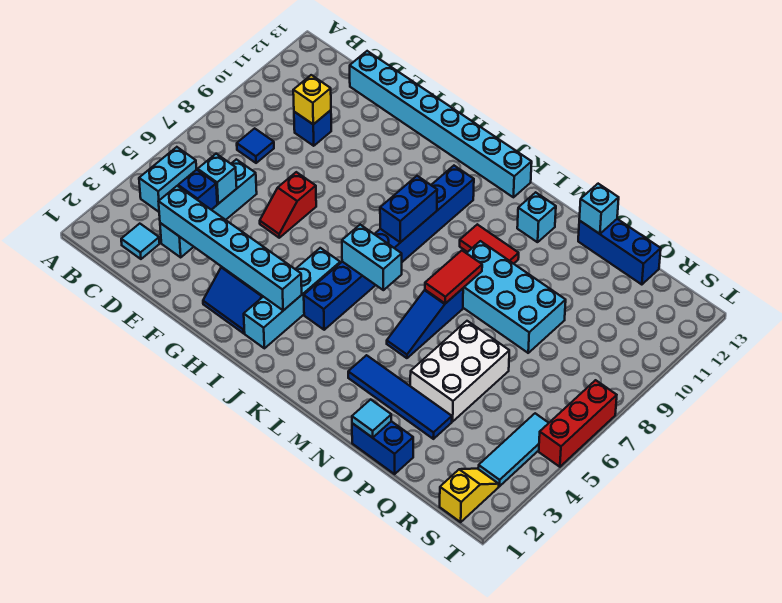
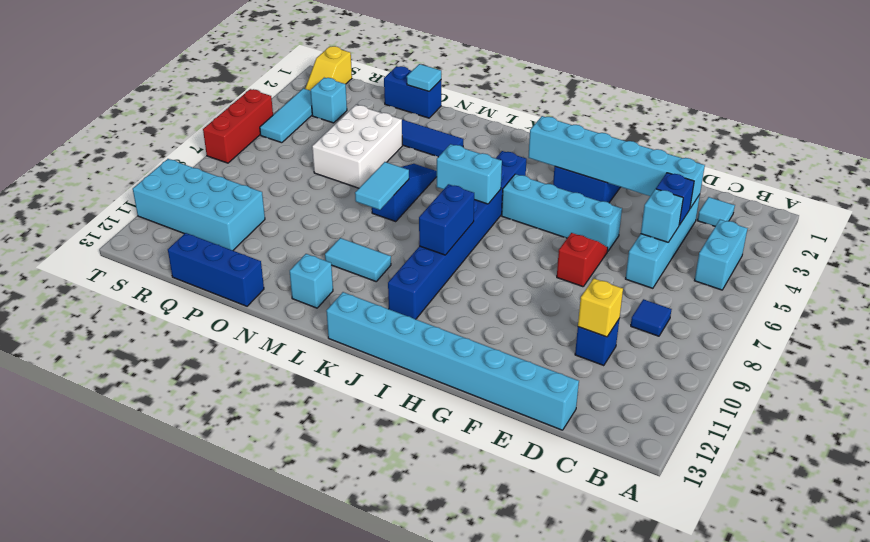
cyan brick I2:I5 level 1 -> cyan brick F5:I5 level 1
red tile L10:M10 level 1 -> cyan tile L10:M10 level 1
red tile M7:M8 level 2 -> cyan tile M7:M8 level 2
cyan brick M8:P9 level 1 -> cyan brick Q10:T11 level 1
cyan brick O13 level 2 -> cyan brick R3 level 1

